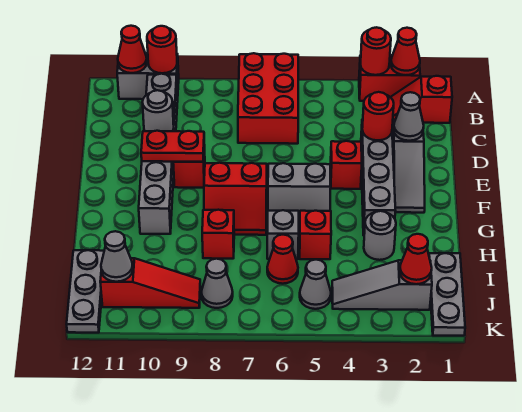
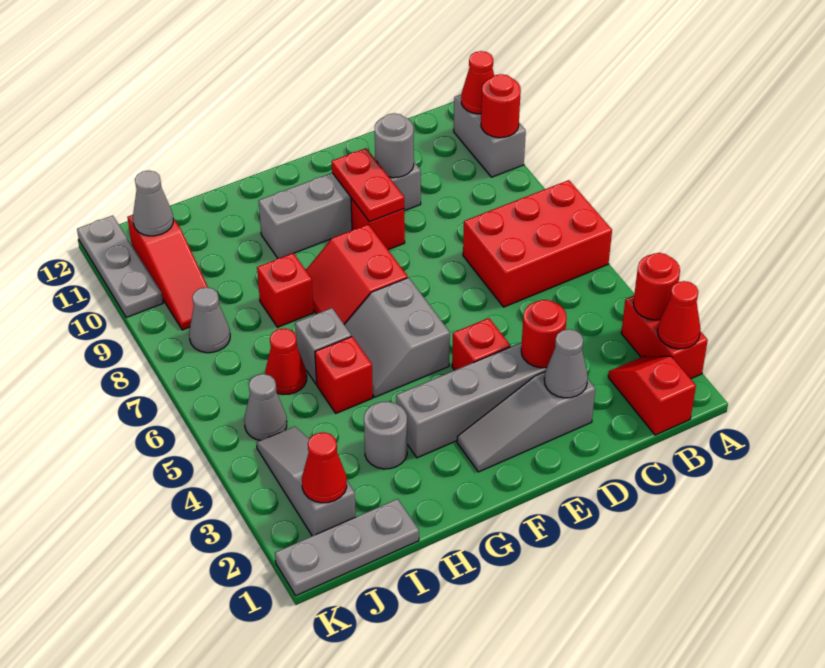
grey brick B10:G10 level 1 -> grey brick D10:G10 level 1
grey plate I12:K12 level 1 -> grey plate K10:K12 level 1

